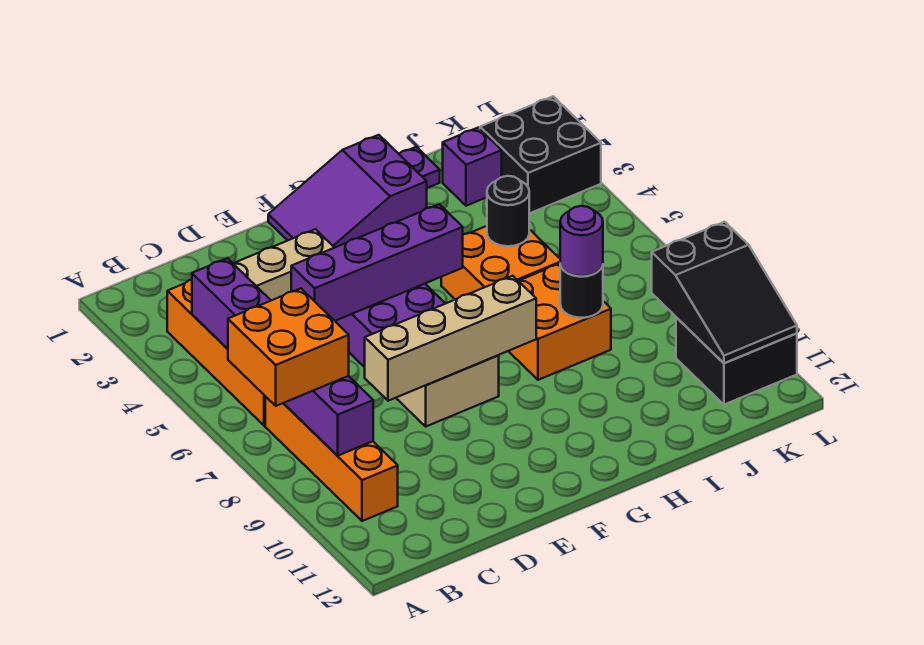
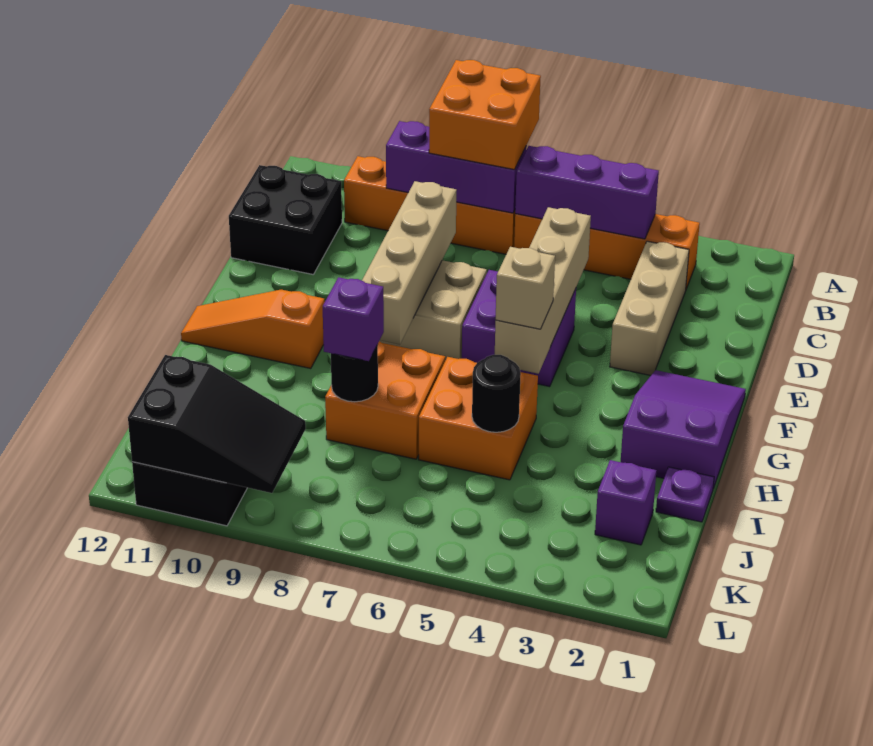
purple brick D5:G5 level 2 -> tan brick D5:G5 level 2
none -> tan brick G5 level 3
none -> orange slope G10:G12 level 1 top 10
purple round brick I8 level 3 -> purple brick I8 level 3
black brick K2:L3 level 1 -> black brick C11:D12 level 1
black slope K9:L11 level 2 top 9 -> black slope K9:L11 level 2 top 11

